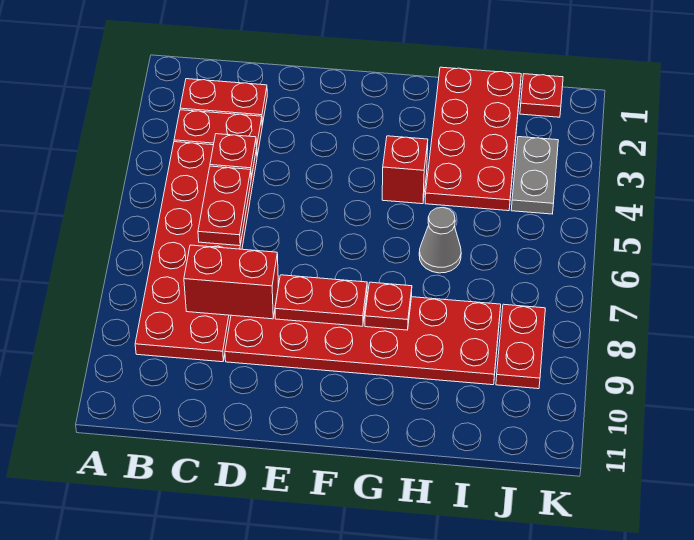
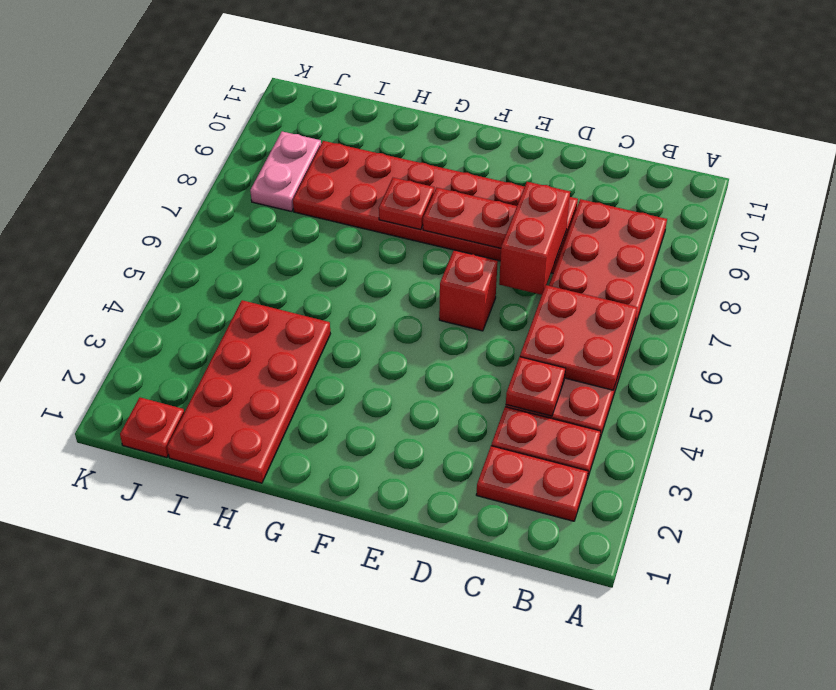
red plate C5:C6 level 2 -> red plate B5:C6 level 2
red brick C8:D8 level 2 -> red brick D7:D8 level 2
red brick G4 level 1 -> red brick E6 level 1
grey cone H6 level 1 -> none
grey plate J3:J4 level 1 -> none
red plate J8:J9 level 1 -> pink plate J8:J9 level 1

